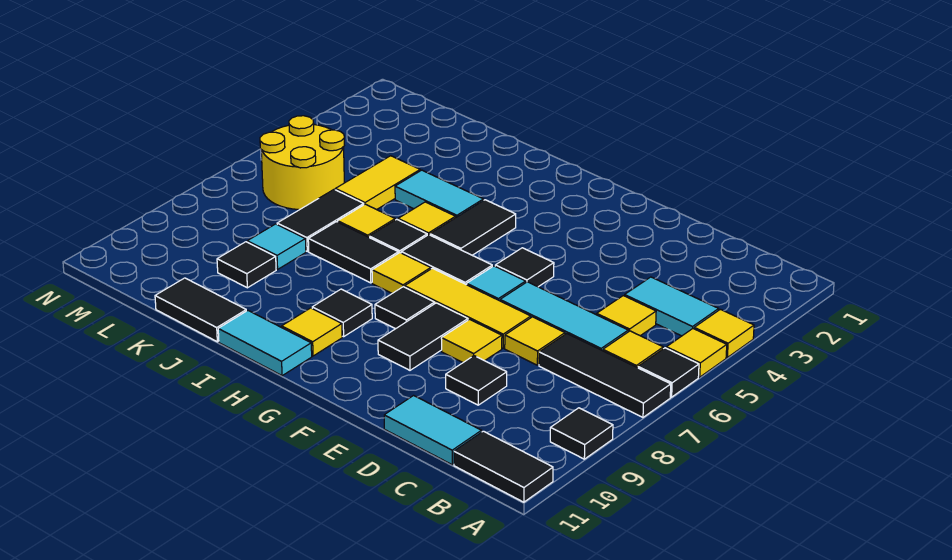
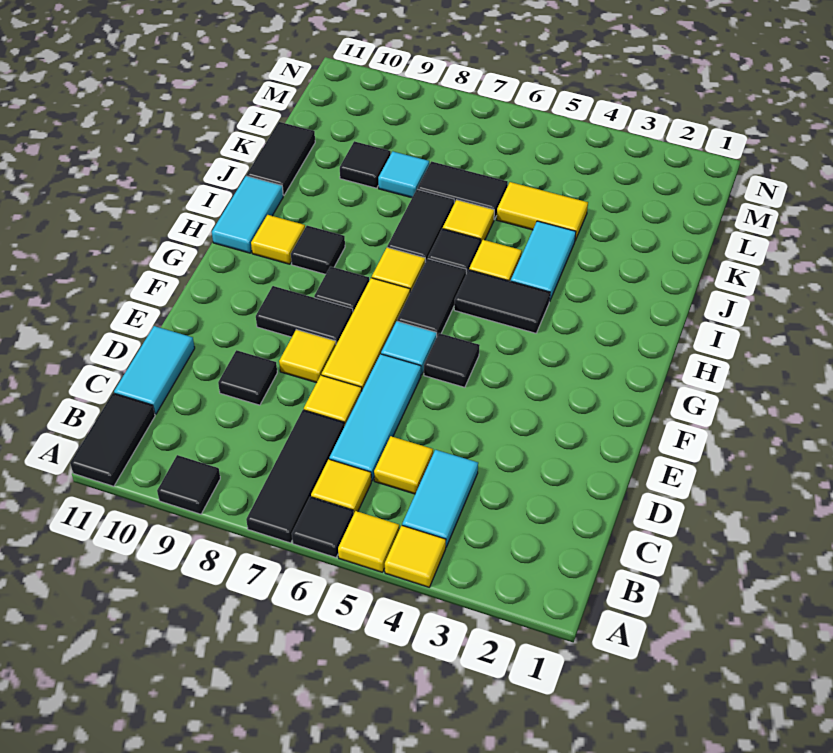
yellow round brick L5:M6 level 1 -> none

